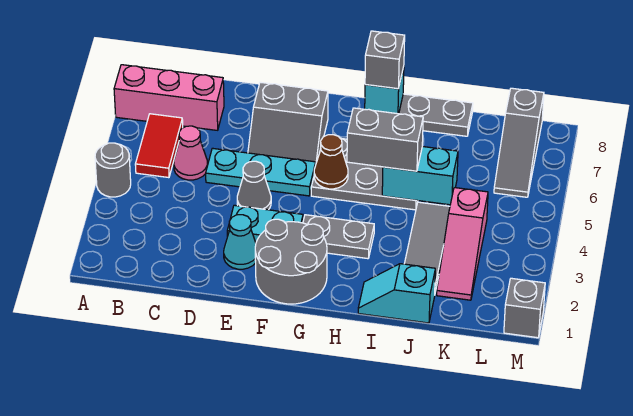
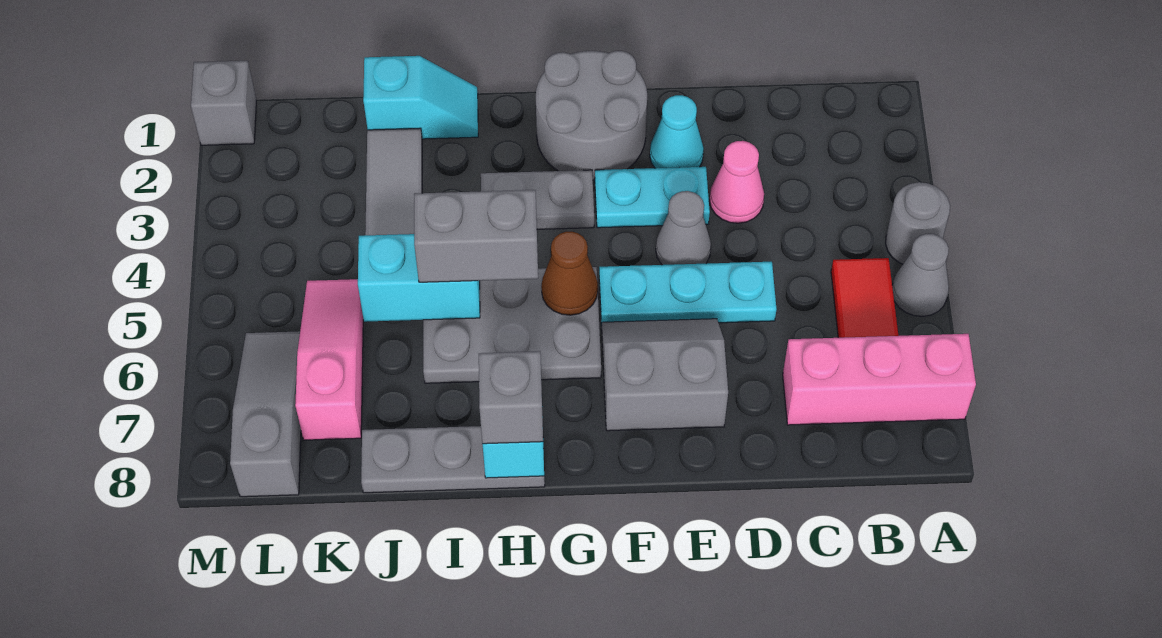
none -> grey cone A5 level 1
pink cone C5 level 1 -> pink cone D3 level 1
pink slope K2:K4 level 1 top 4 -> pink slope K5:K7 level 1 top 7

